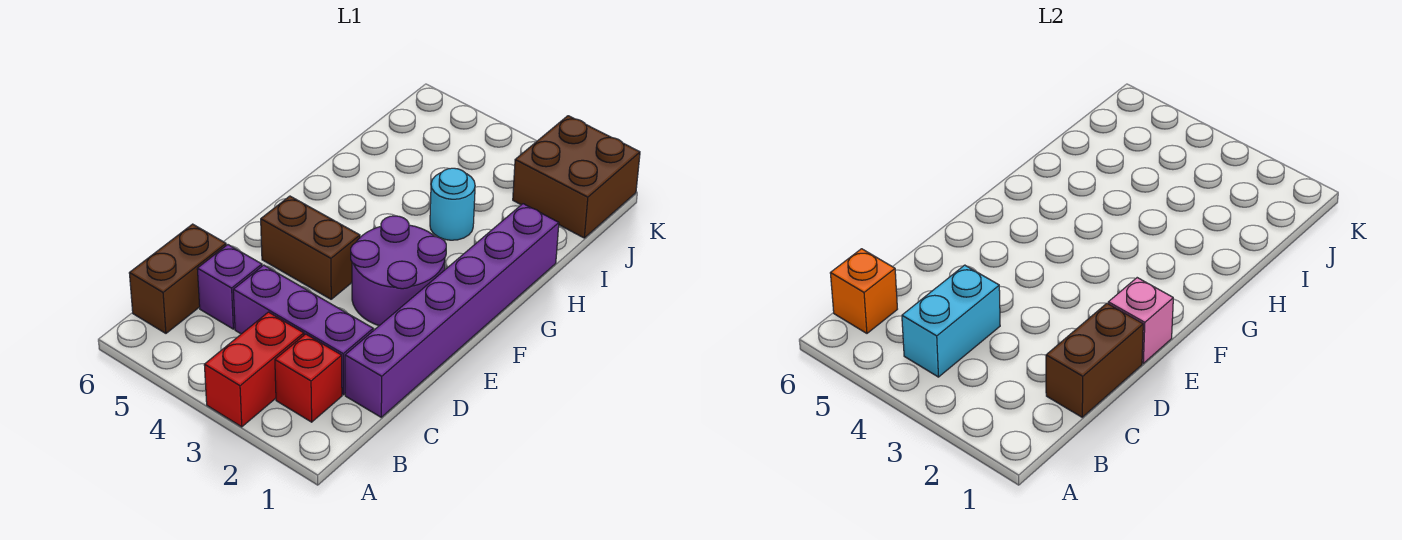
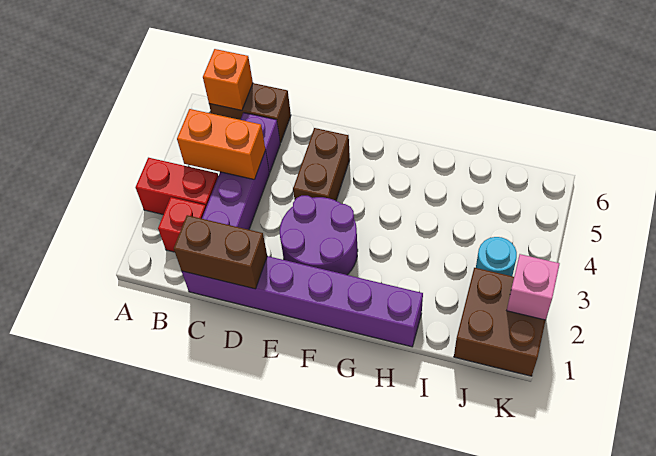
cyan brick B4:C4 level 2 -> orange brick B4:C4 level 2
pink brick E1 level 2 -> pink brick K2 level 2
cyan round brick H3 level 1 -> cyan round brick J3 level 1

